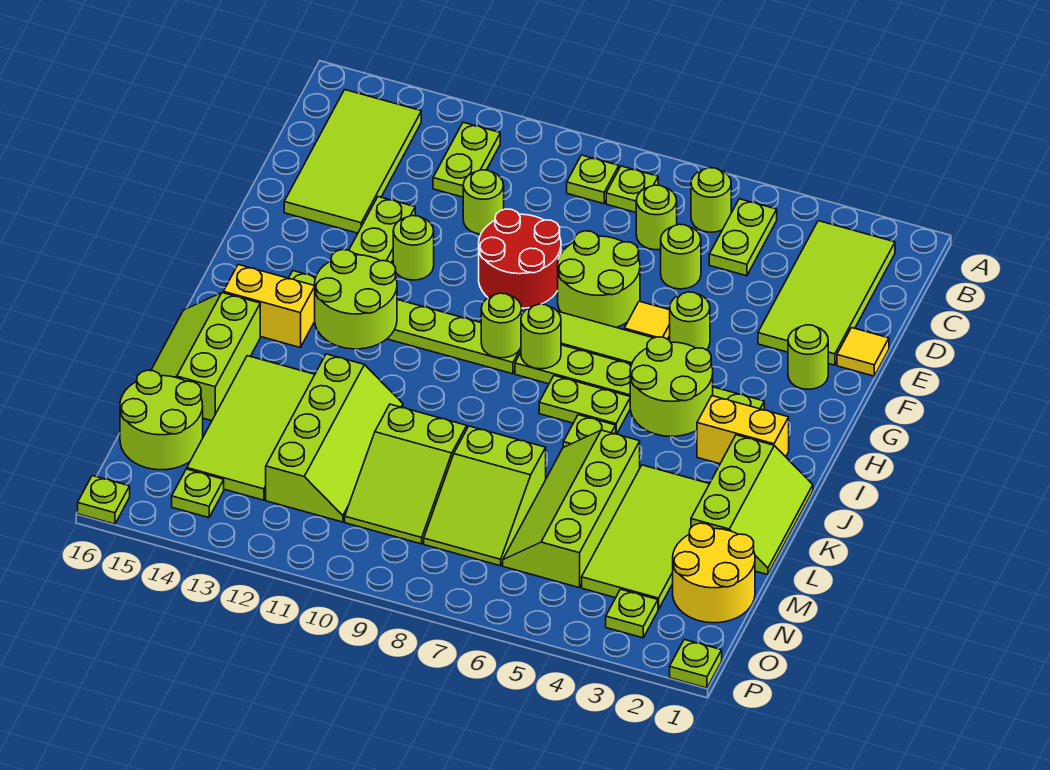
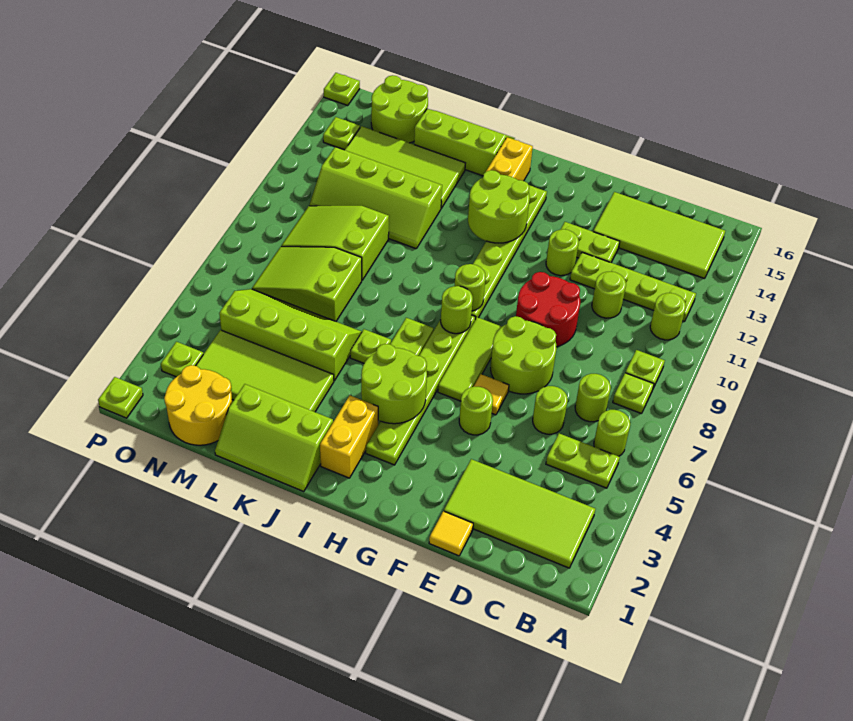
lime plate B12:C12 level 1 -> lime plate B12:E12 level 1
lime round brick F2 level 1 -> lime round brick B11 level 1

